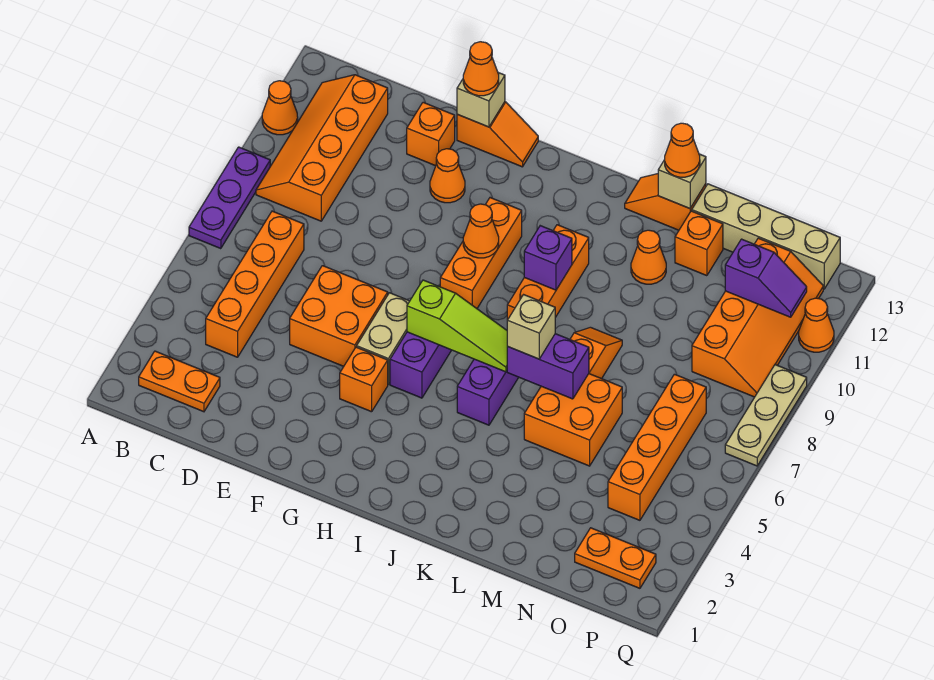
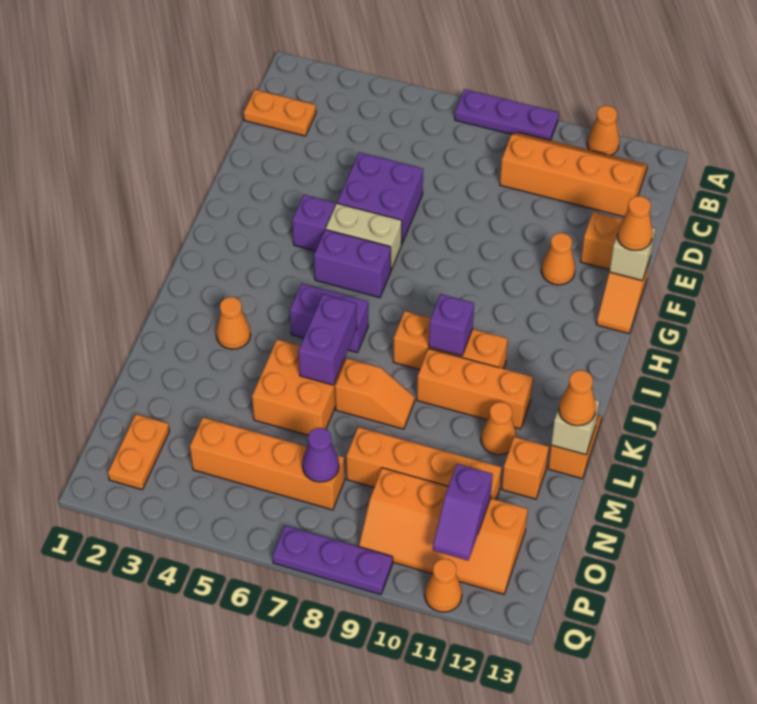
orange plate B2:C2 level 1 -> orange plate C1:C2 level 1
orange brick C4:C7 level 1 -> orange brick N8:N11 level 1
orange brick E5:F6 level 1 -> purple brick E5:F6 level 1
orange brick G4 level 1 -> purple brick G4 level 1
lime slope H6:J6 level 2 top H -> none
orange brick H8:H10 level 1 -> orange brick K9:K11 level 1
orange cone H9 level 2 -> orange cone K3 level 1
tan brick K6 level 3 -> none
tan brick M13:P13 level 1 -> none
none -> purple cone O7 level 2
tan plate Q7:Q9 level 1 -> purple plate Q7:Q9 level 1

